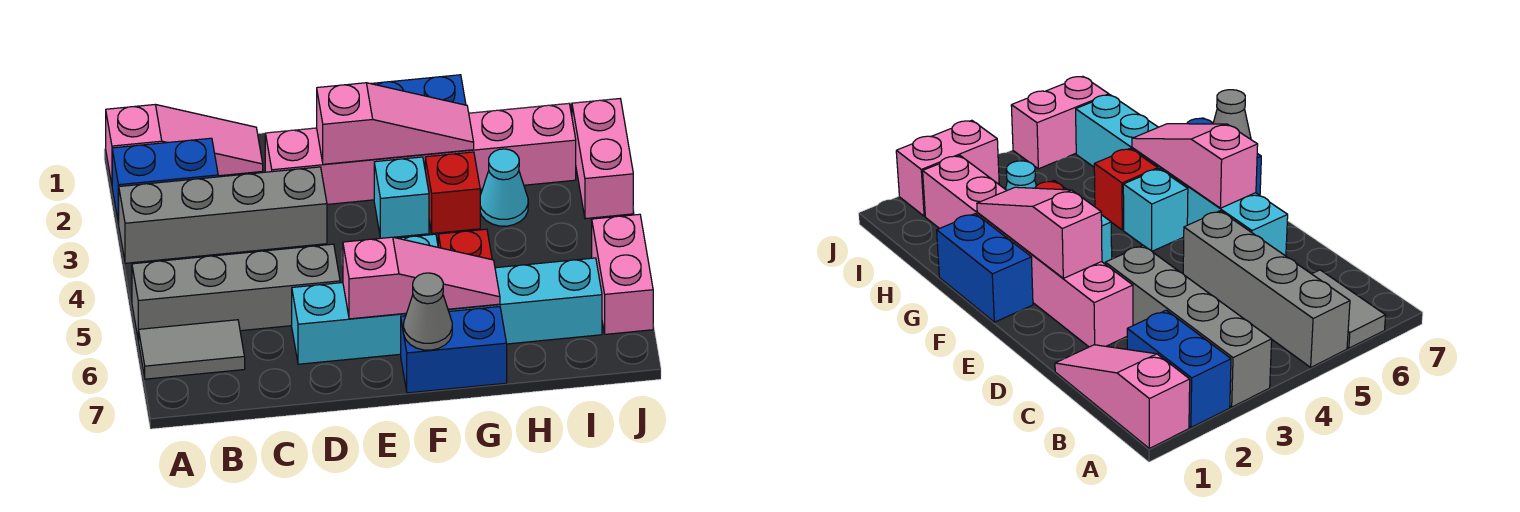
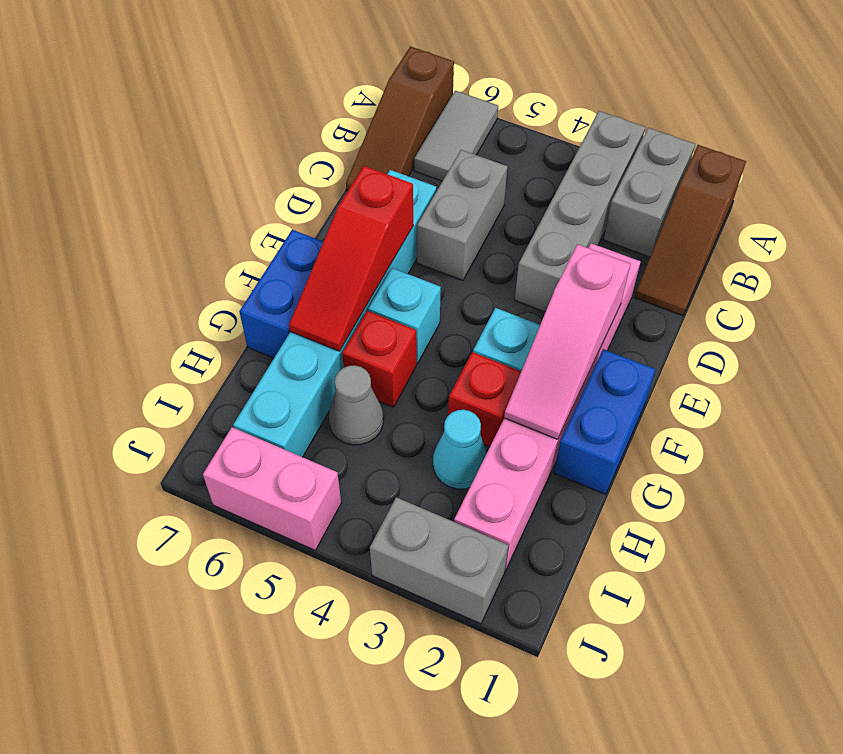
pink slope A1:C1 level 1 top A -> brown slope A1:C1 level 1 top A
blue brick A2:B2 level 1 -> grey brick A2:B2 level 1
grey brick A5:D5 level 1 -> grey brick C5:D5 level 1
none -> brown slope A7:C7 level 1 top A
pink slope E6:G6 level 2 top E -> red slope E6:G6 level 2 top E
grey cone F7 level 2 -> grey cone H5 level 1
pink brick J2:J3 level 1 -> grey brick J2:J3 level 1

